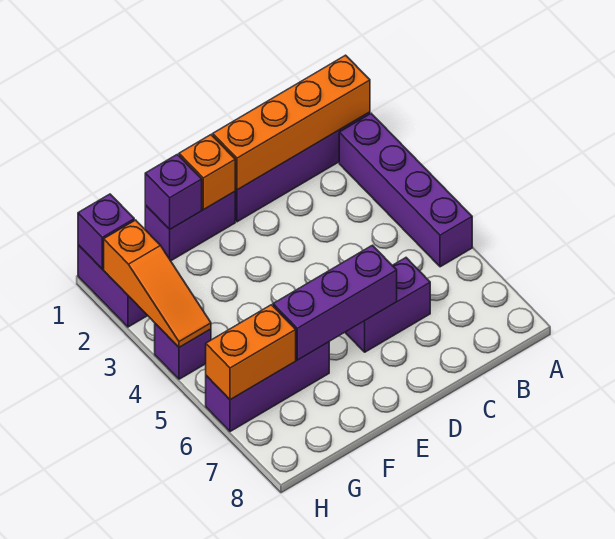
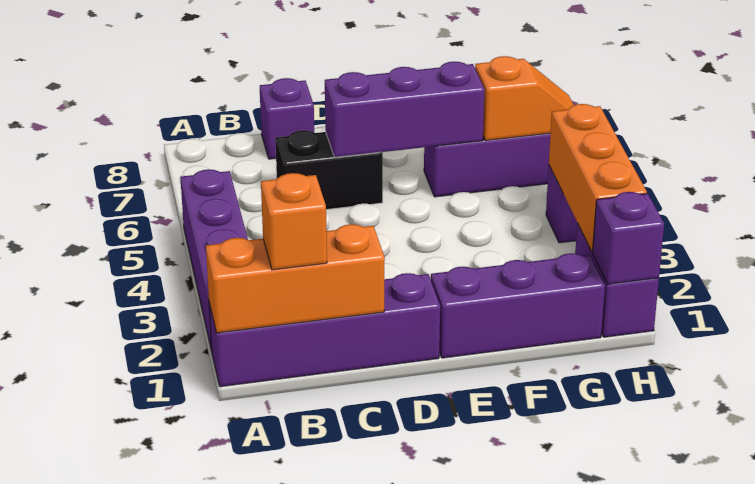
orange brick A1:D1 level 2 -> orange brick A1:C1 level 2
purple brick C6:D6 level 1 -> black brick C6:D6 level 1
purple brick E1:F1 level 1 -> purple brick E1:G1 level 1
orange brick E1 level 2 -> orange brick B1 level 3
purple brick F1 level 2 -> purple brick C8 level 1
orange brick G6:H6 level 2 -> orange slope G6:H6 level 2 top G
orange slope H2:H4 level 2 top 2 -> orange brick H2:H4 level 2

